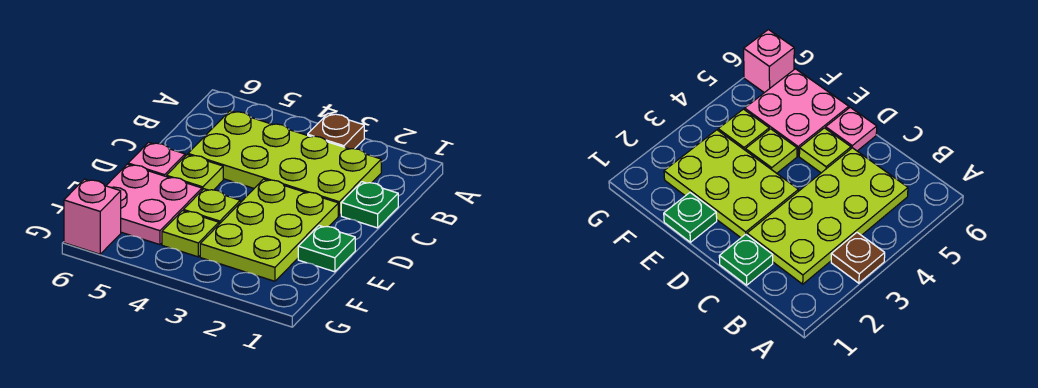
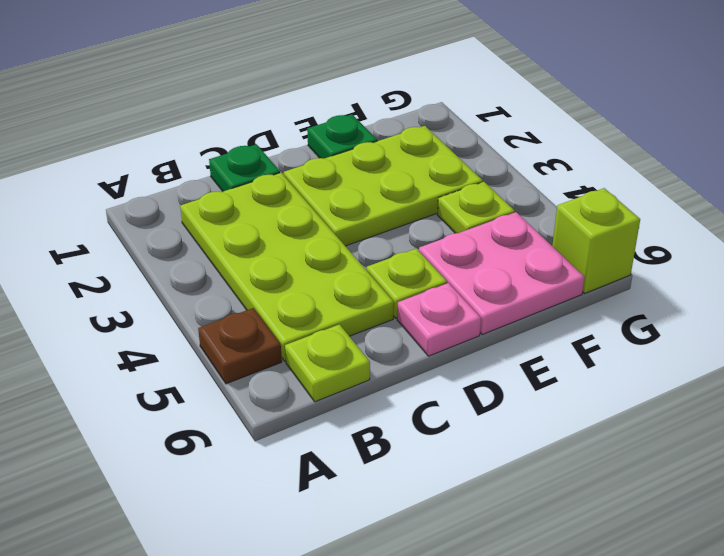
brown plate A3 level 1 -> brown plate A5 level 1
lime plate E4 level 1 -> lime plate B6 level 1
pink brick G6 level 1 -> lime brick G6 level 1

